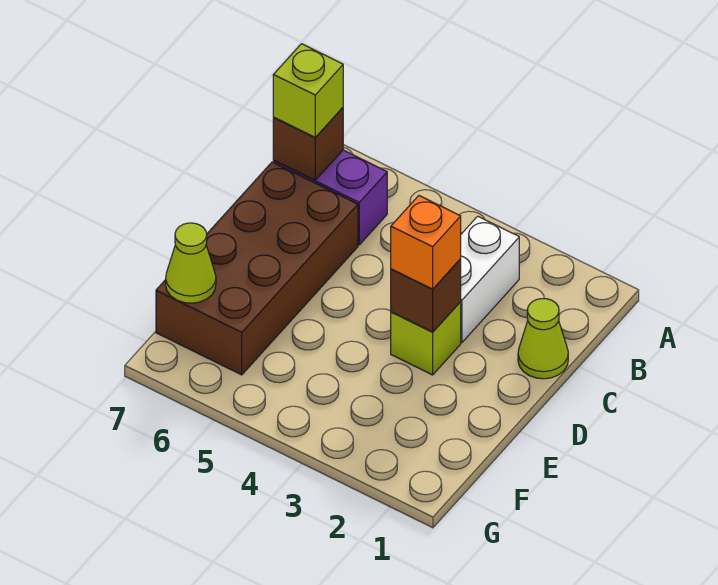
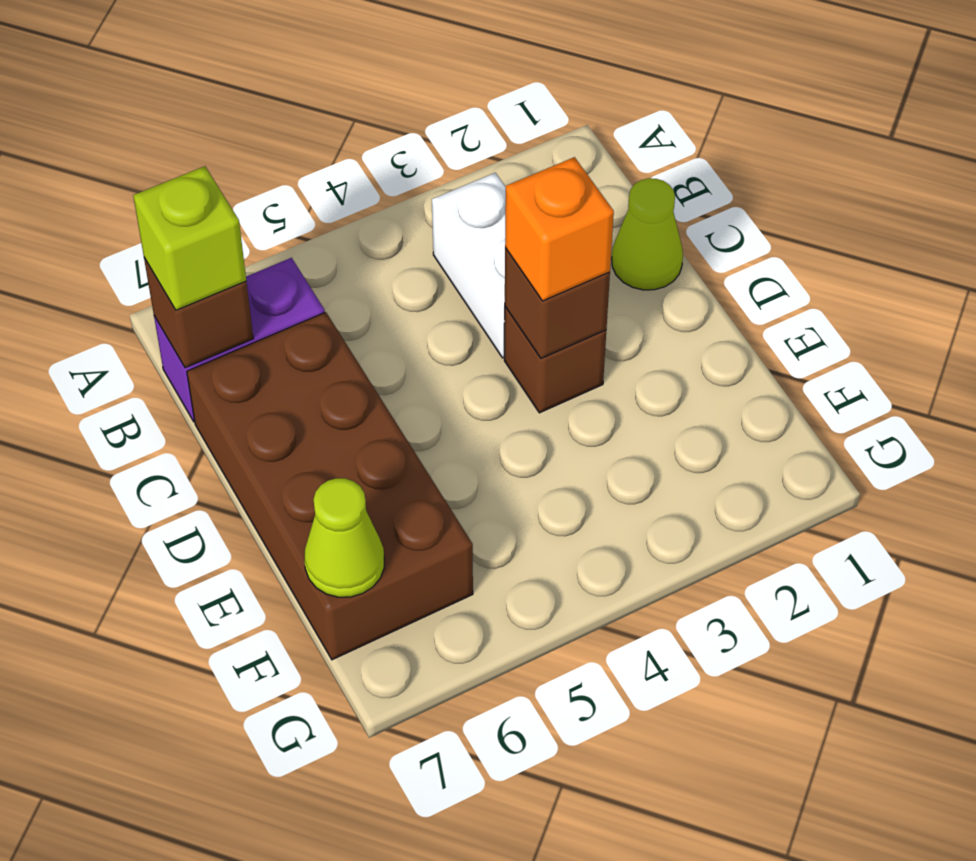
lime brick D3 level 1 -> brown brick D3 level 1

